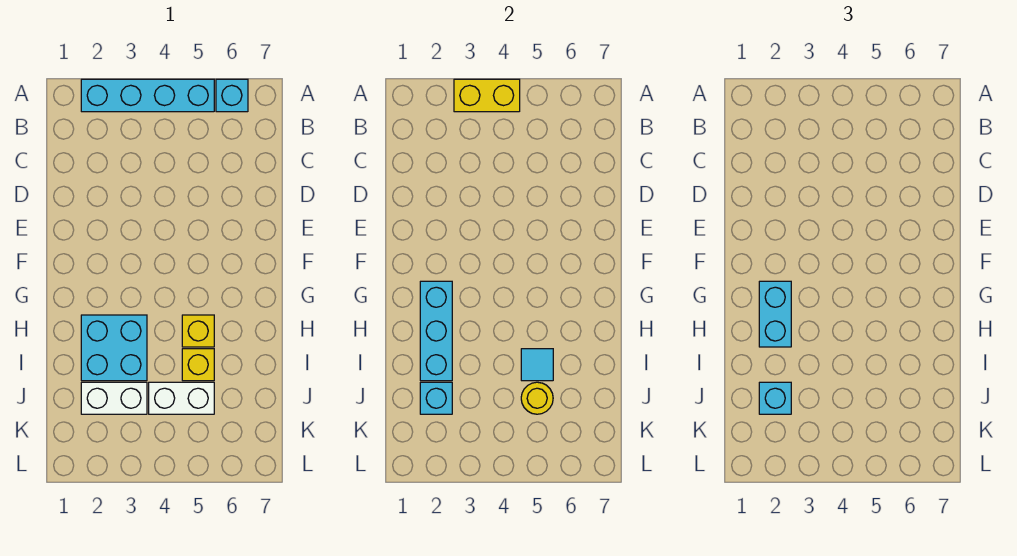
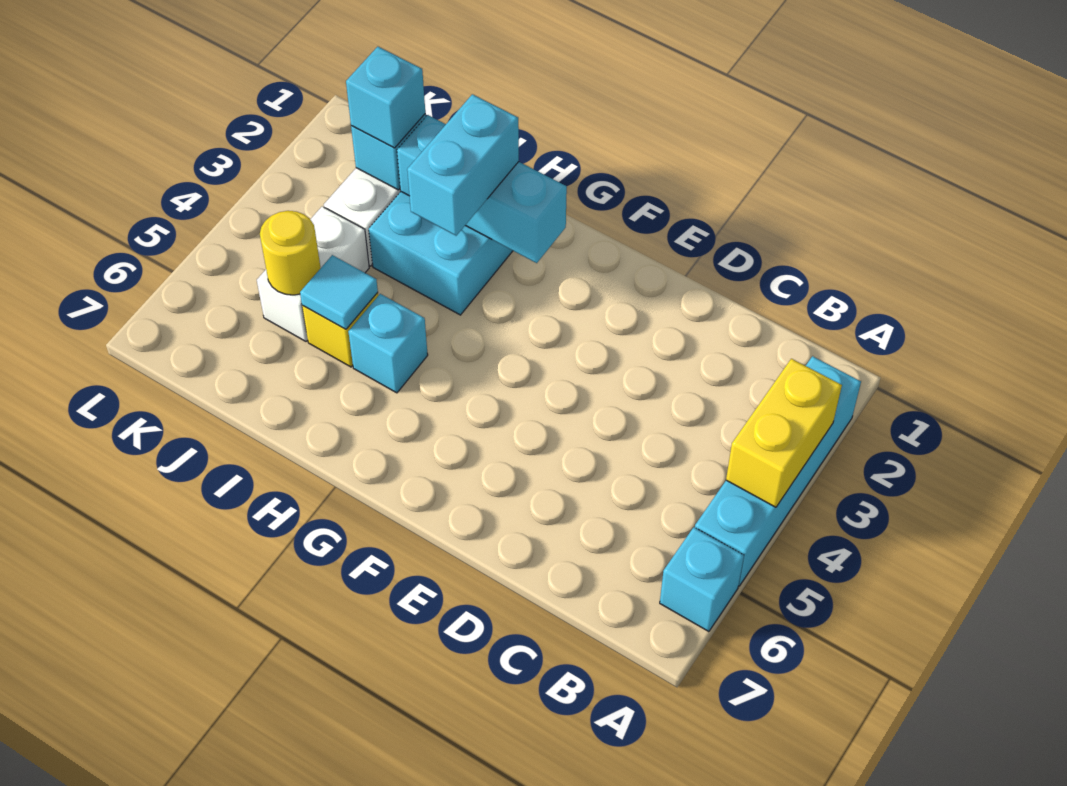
cyan brick G2:H2 level 3 -> cyan brick H2:H3 level 3
yellow brick H5 level 1 -> cyan brick H5 level 1

